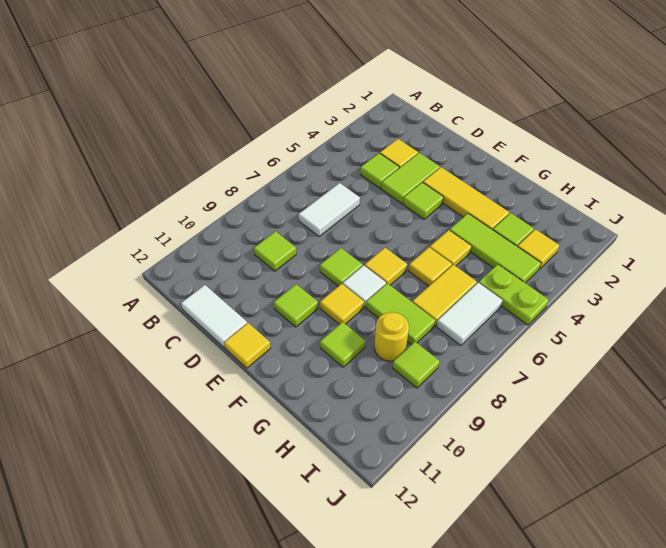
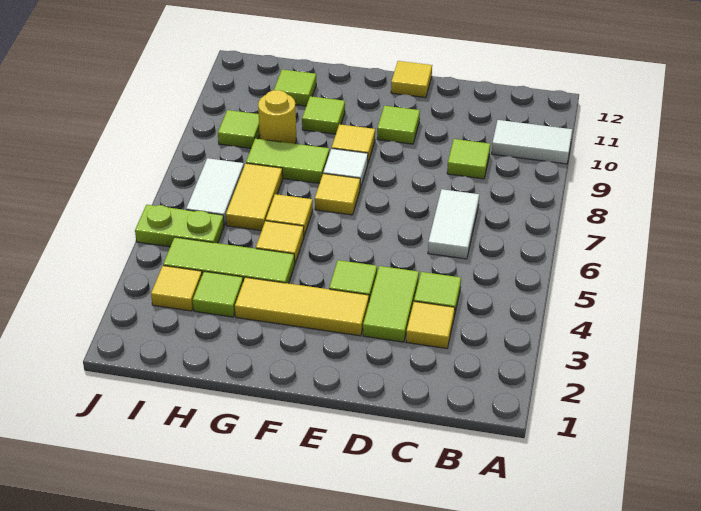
white tile C12:D12 level 1 -> white tile A10:B10 level 1
lime tile E8 level 1 -> lime tile H11 level 1

